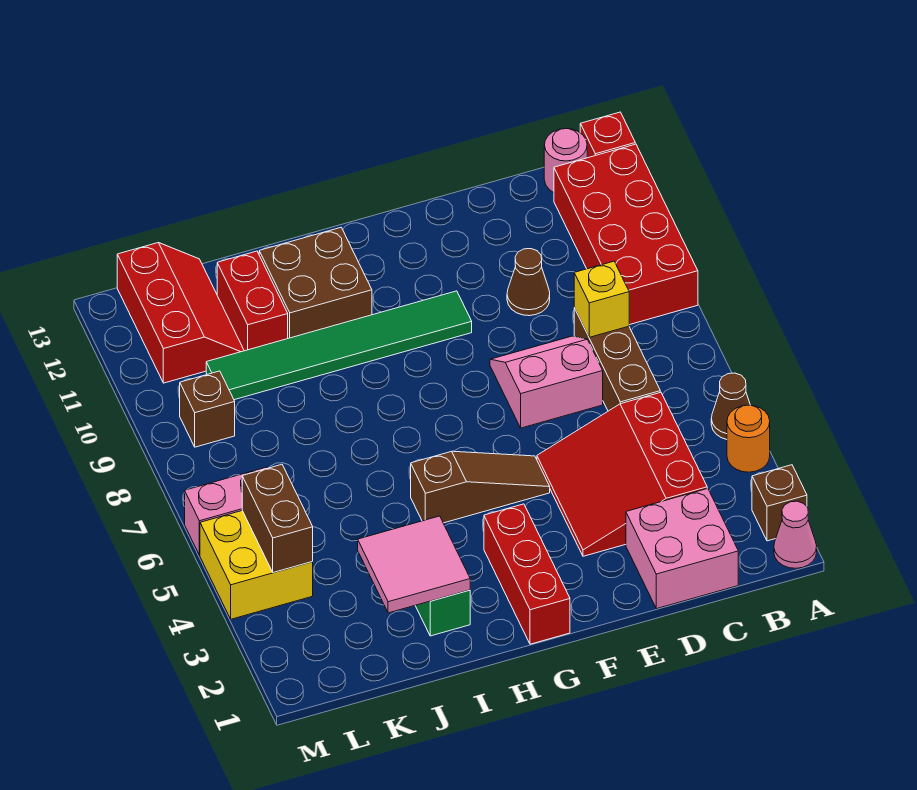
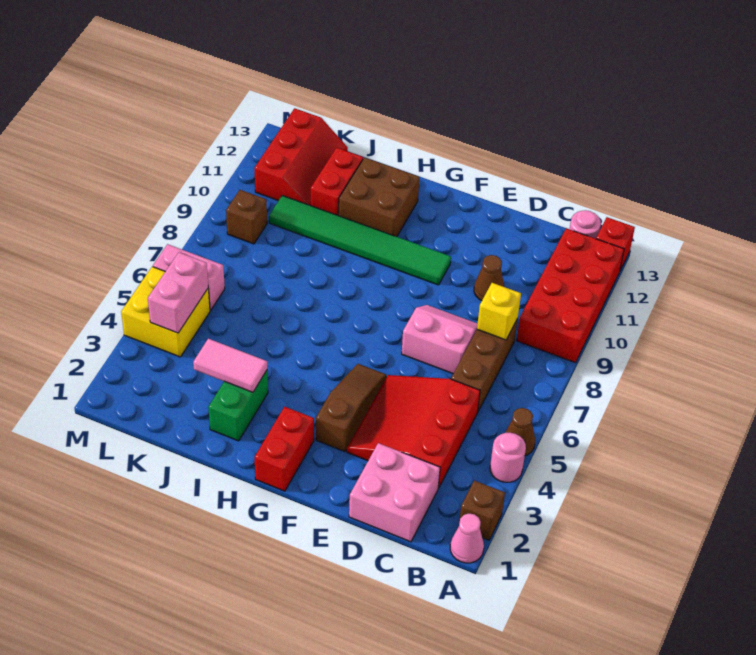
orange round brick A4 level 1 -> pink round brick A4 level 1
brown slope F5:H5 level 1 top H -> brown slope F3:F5 level 1 top 3
red brick G1:G3 level 1 -> red brick G1:G2 level 1
pink tile I2:J3 level 2 -> pink tile I3:J3 level 2
brown brick L4:L5 level 2 -> pink brick L4:L5 level 2

